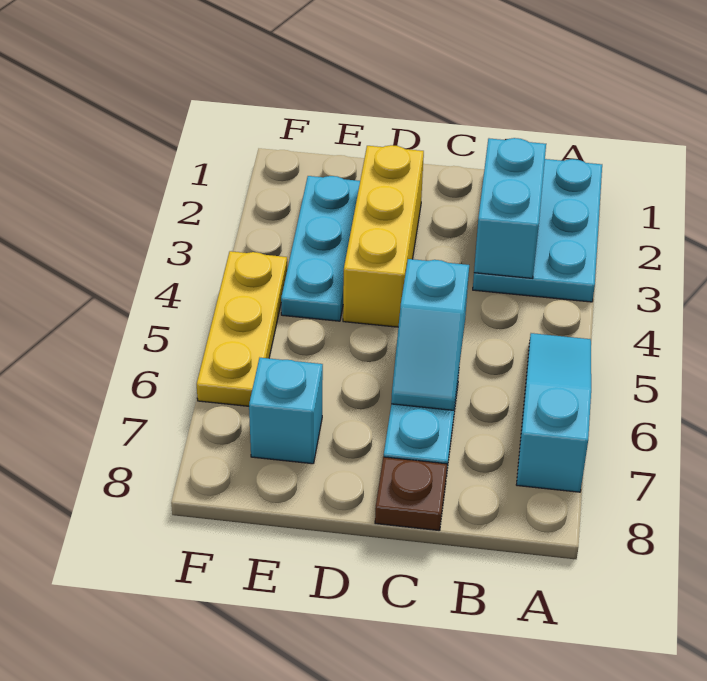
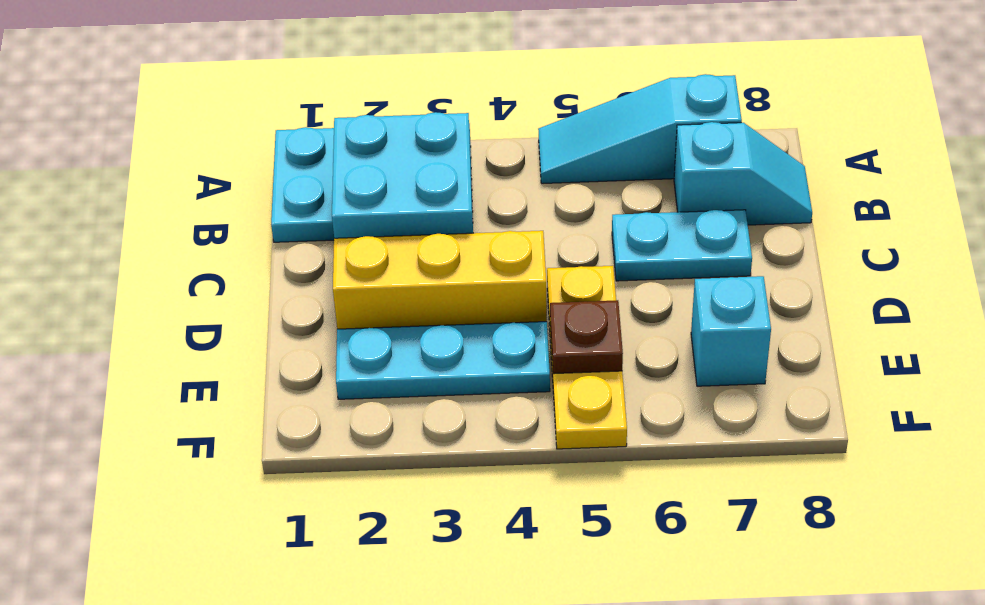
cyan brick B2:B3 level 2 -> cyan brick B2:C3 level 2
cyan slope C5:C6 level 2 top 5 -> cyan slope B7:B8 level 1 top 7
brown plate C8 level 1 -> brown plate E5 level 2
yellow plate F4:F6 level 1 -> yellow plate D5:F5 level 1

